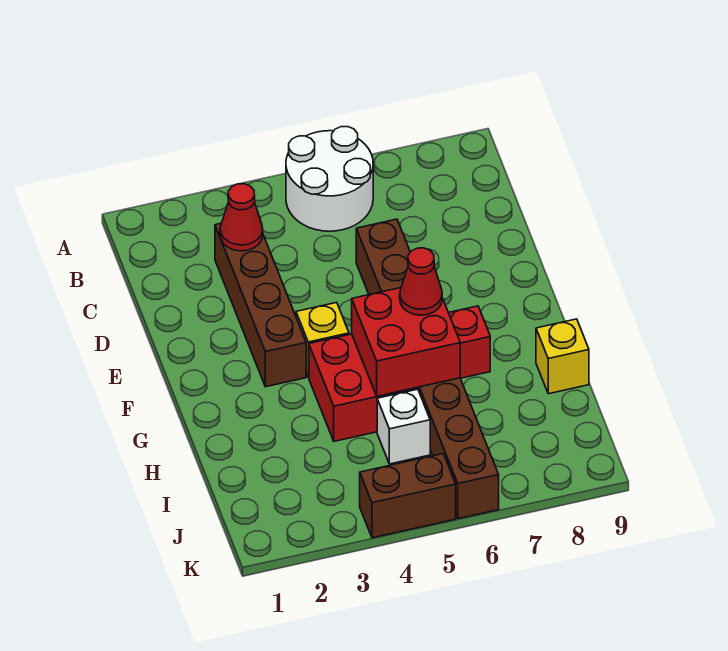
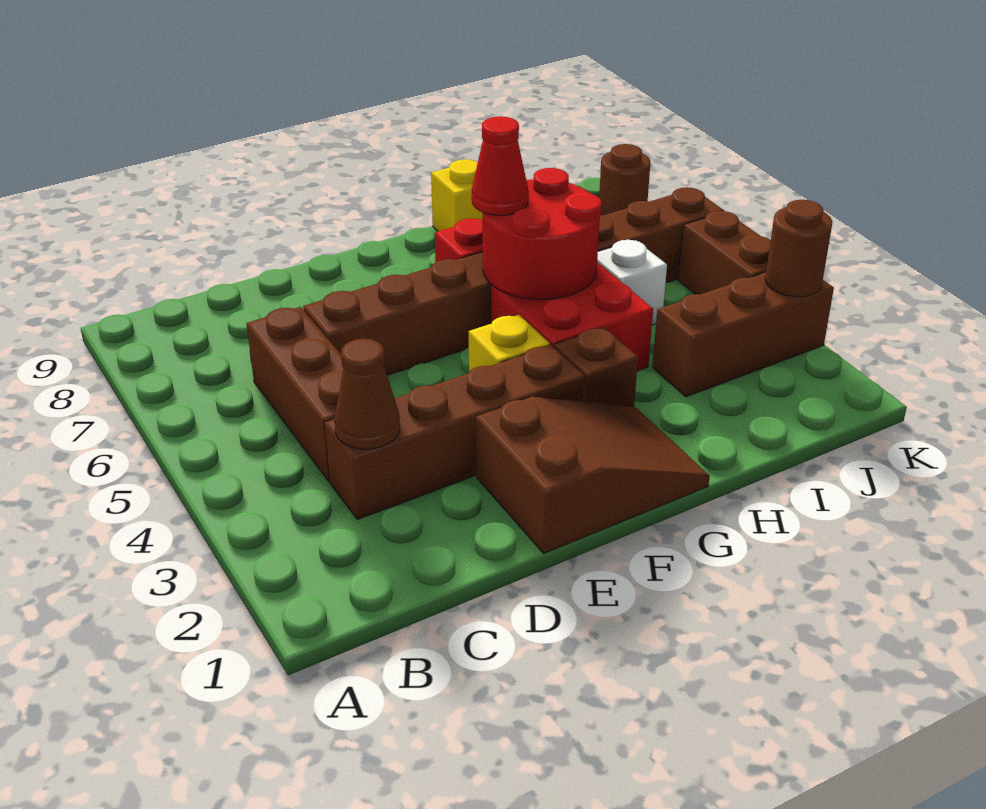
white round brick A5:B6 level 1 -> none
red cone C3 level 2 -> brown cone C3 level 2
none -> brown brick C4:C6 level 1
none -> brown slope E1:G2 level 1 top E
none -> brown brick G3 level 1
red brick G5:H6 level 2 -> red round brick G5:H6 level 2
none -> brown brick I3:K3 level 1
none -> brown round brick K3 level 2
none -> brown round brick K8 level 1

